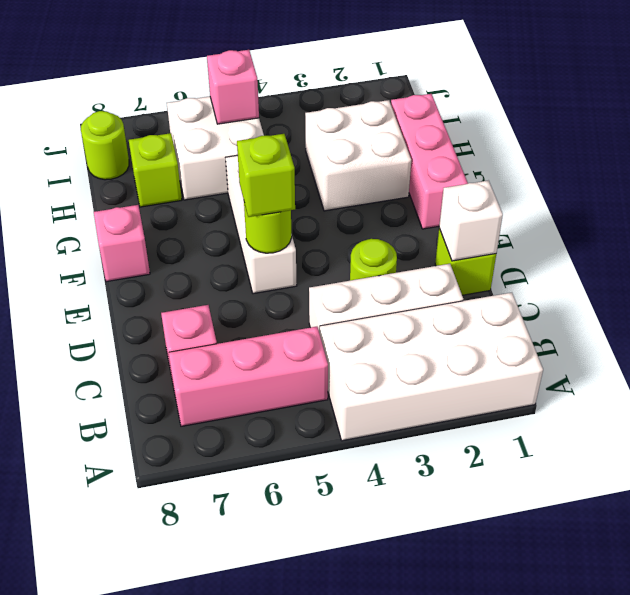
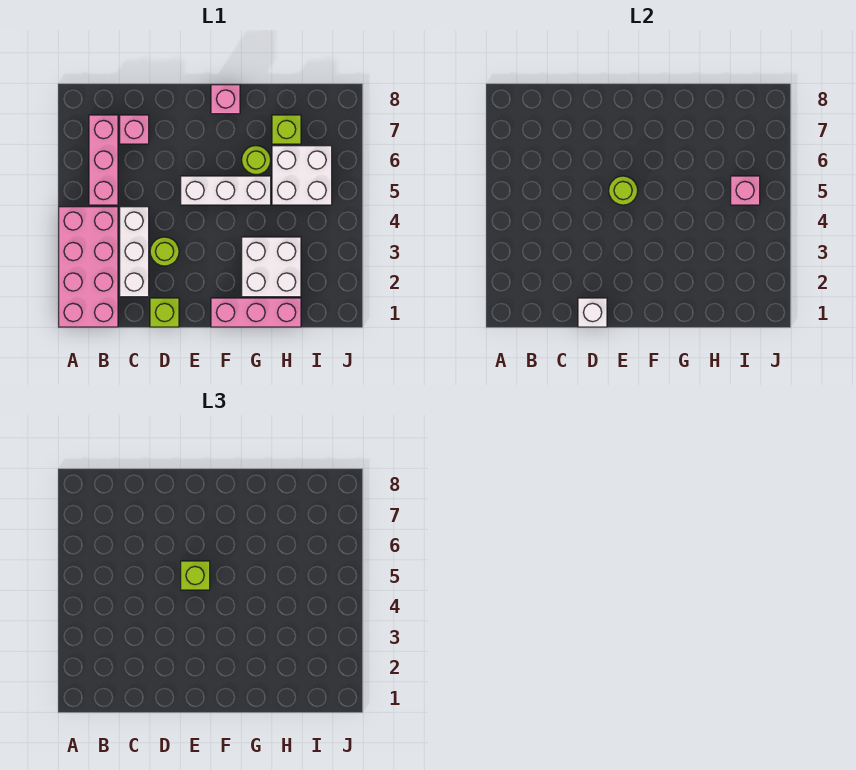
white brick A1:B4 level 1 -> pink brick A1:B4 level 1
lime round brick I8 level 1 -> lime round brick G6 level 1

